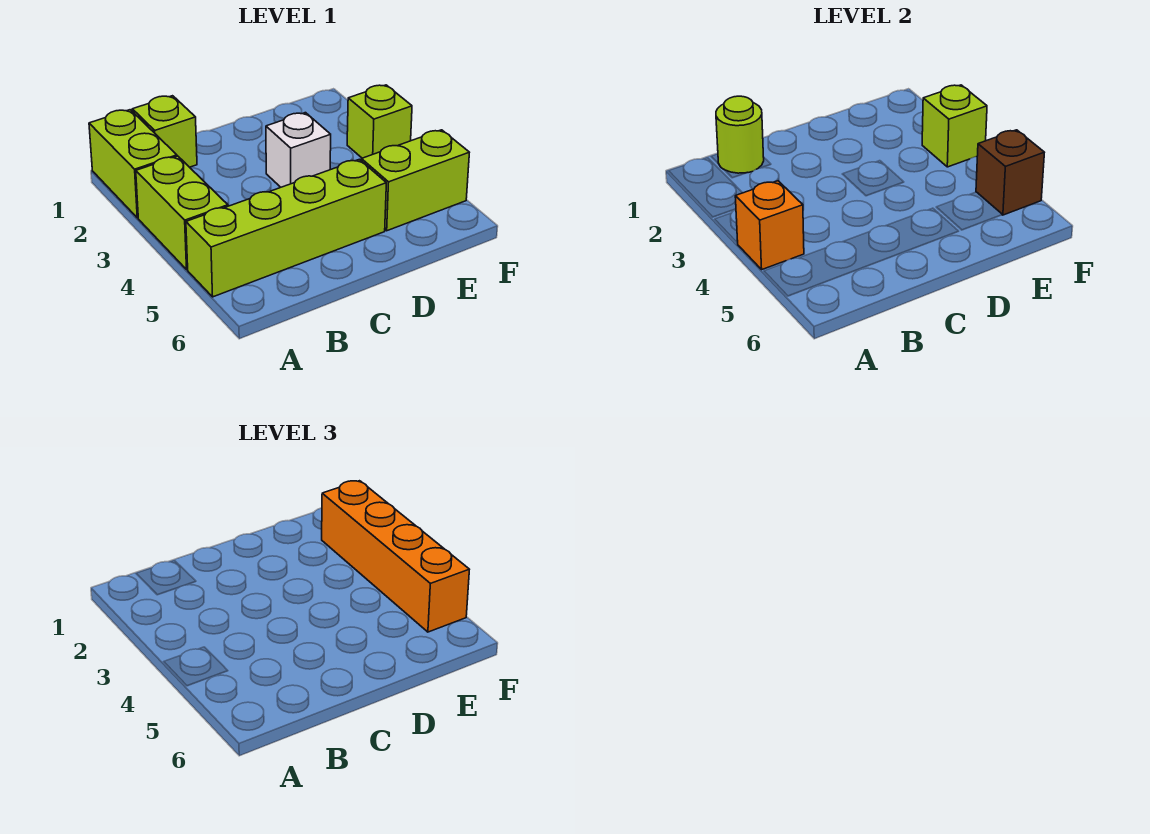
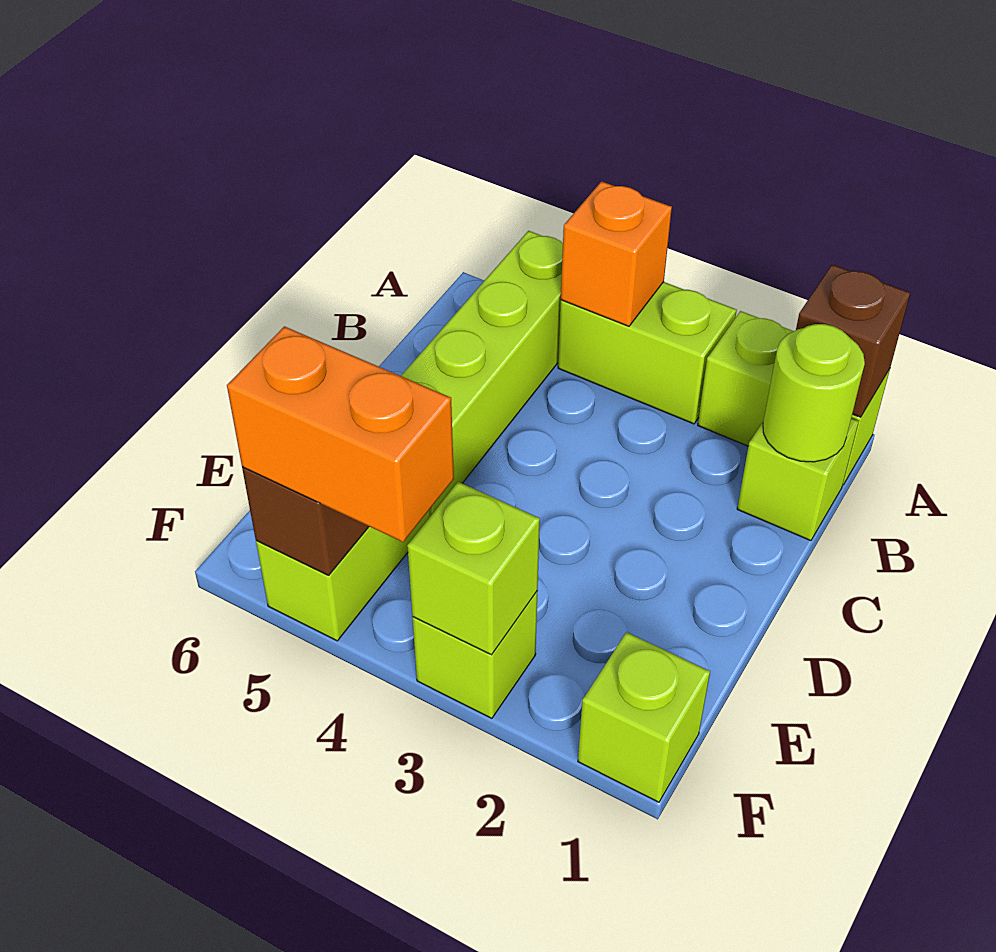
none -> brown brick A1 level 2
white brick D3 level 1 -> none
none -> lime brick F1 level 1
orange brick F2:F5 level 3 -> orange brick F4:F5 level 3

